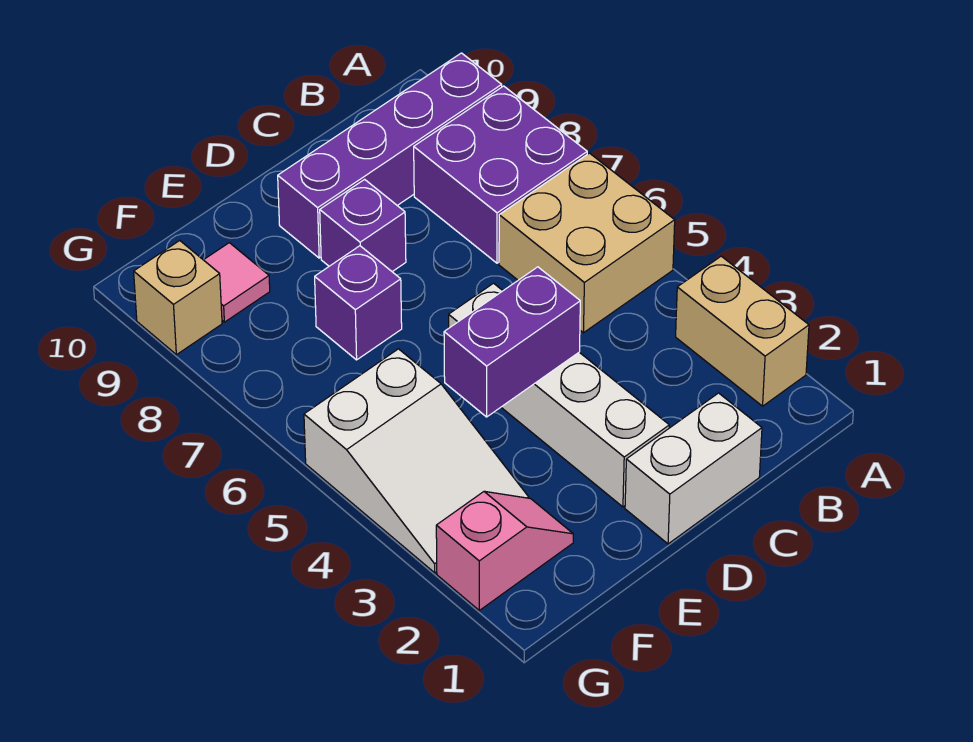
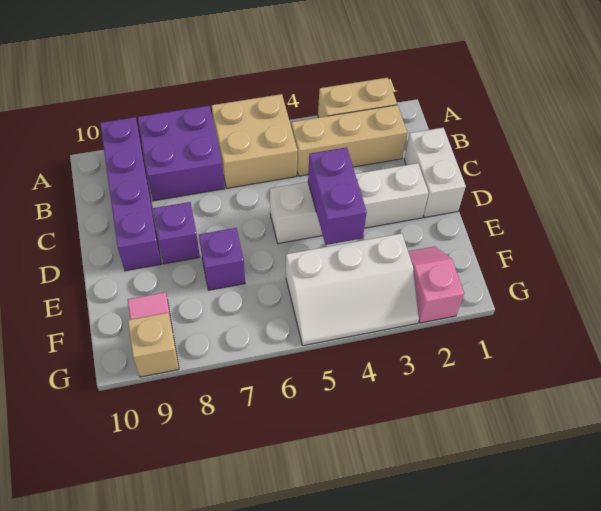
none -> tan brick B2:B4 level 1
white slope F3:G5 level 1 top 5 -> white slope F3:G5 level 1 top F

